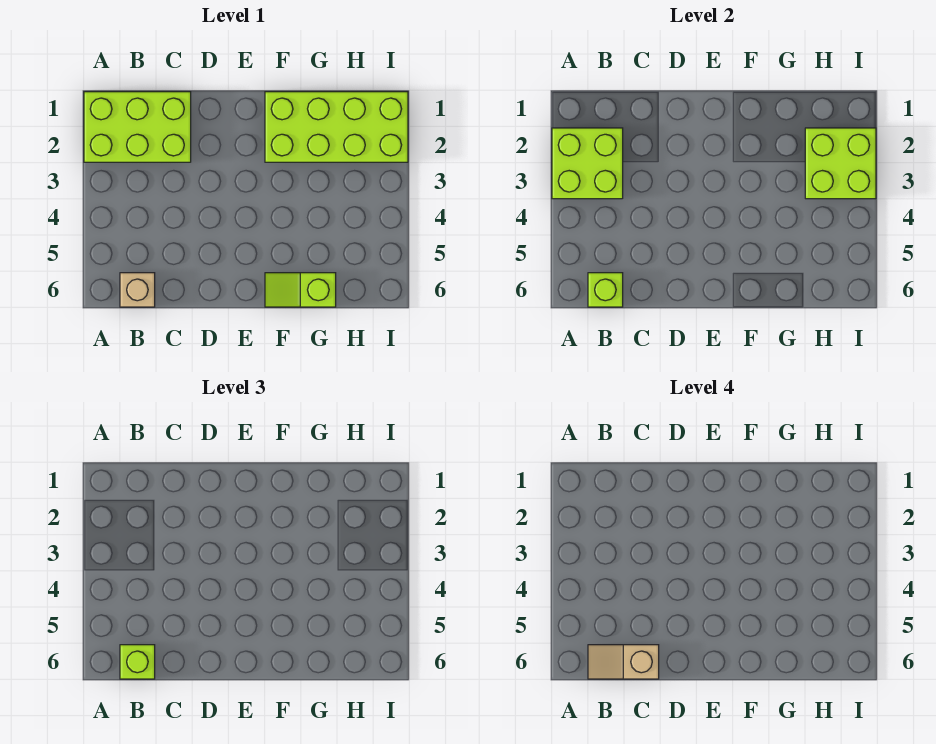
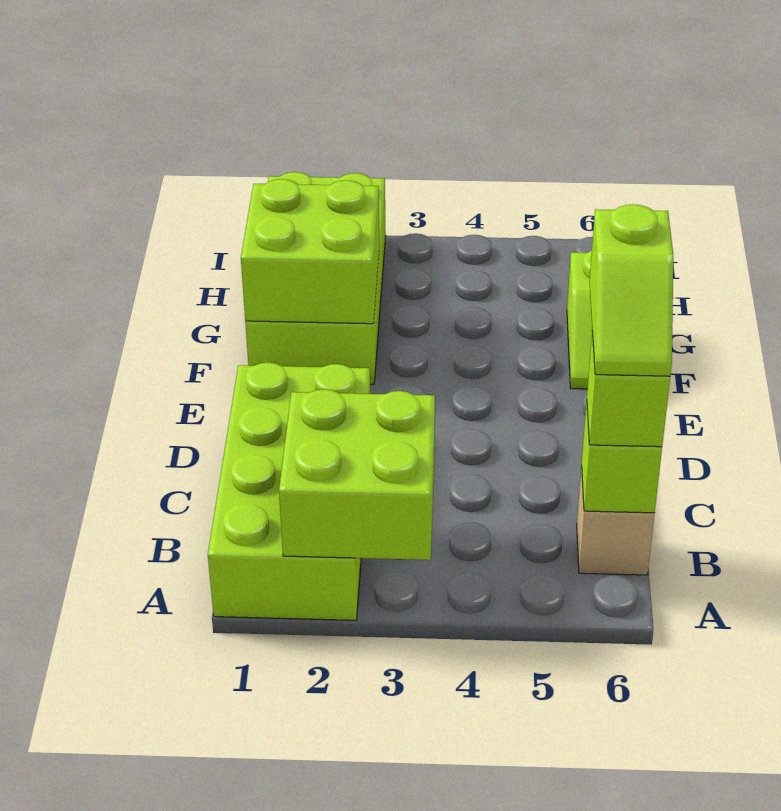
lime brick A1:C2 level 1 -> lime brick A1:D2 level 1
tan slope B6:C6 level 4 top C -> lime slope B6:C6 level 4 top C
lime brick H2:I3 level 2 -> lime brick F1:G2 level 2

